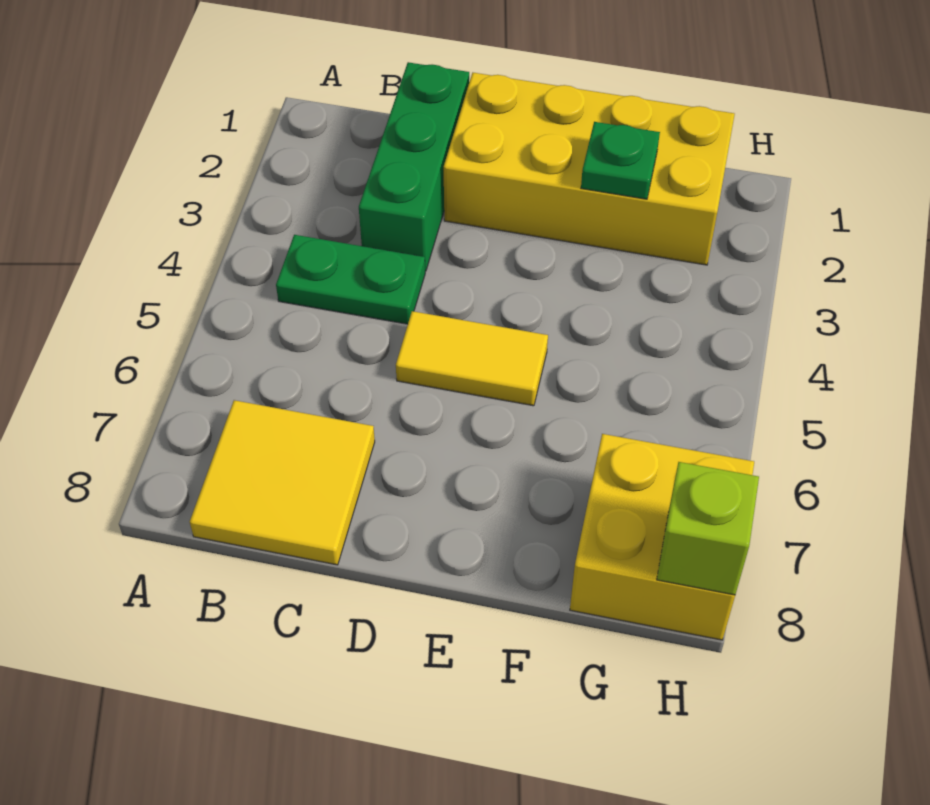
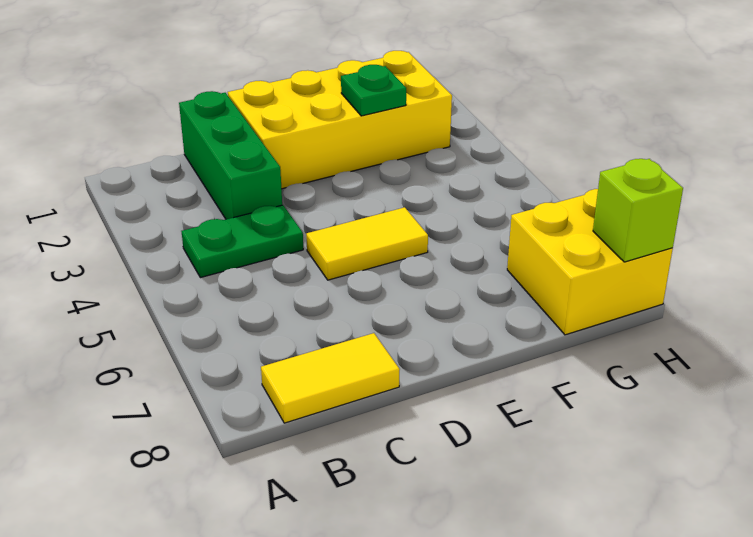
yellow tile B7:C8 level 1 -> yellow tile B8:C8 level 1

